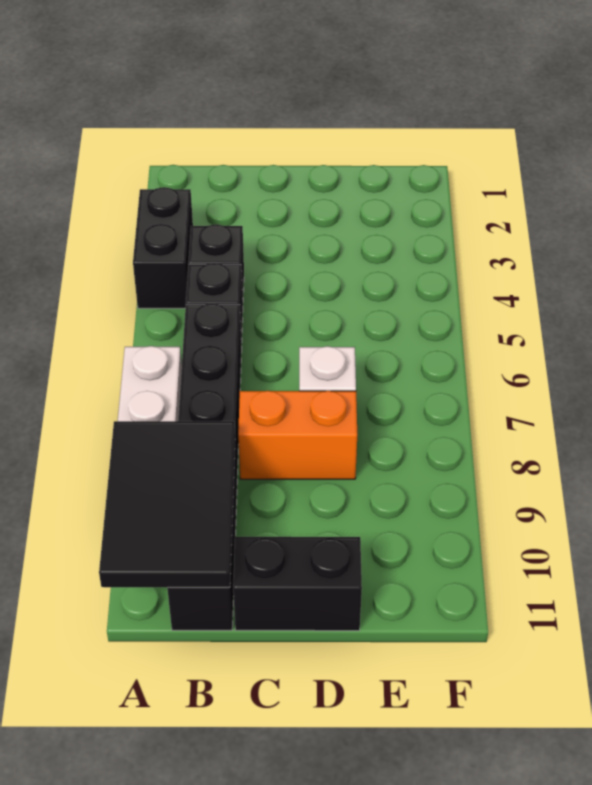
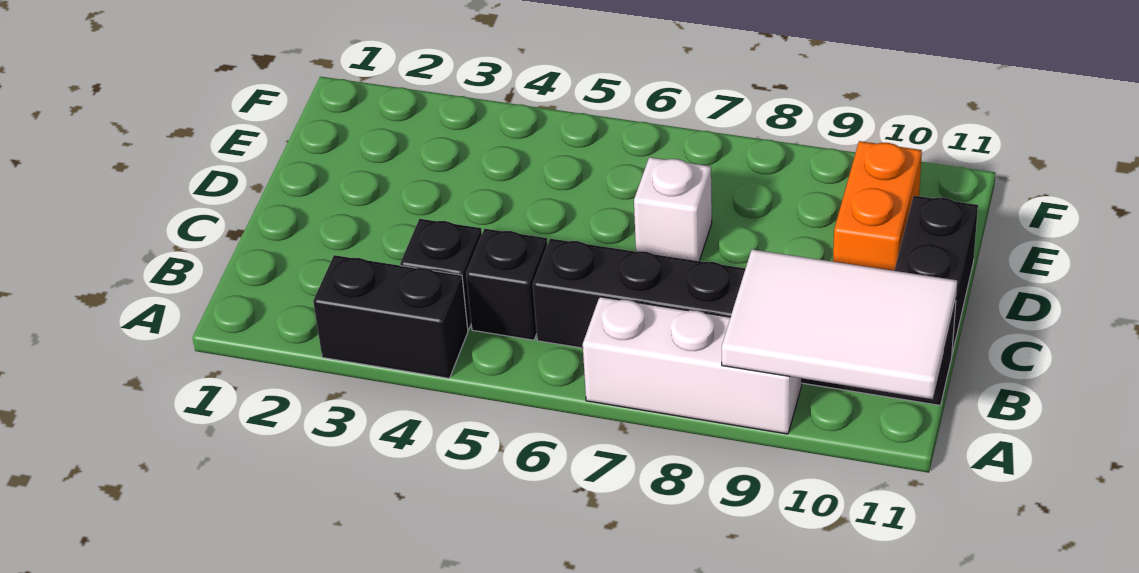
black tile A9:B11 level 2 -> white tile A9:B11 level 2
orange brick C8:D8 level 1 -> orange brick D10:E10 level 1

